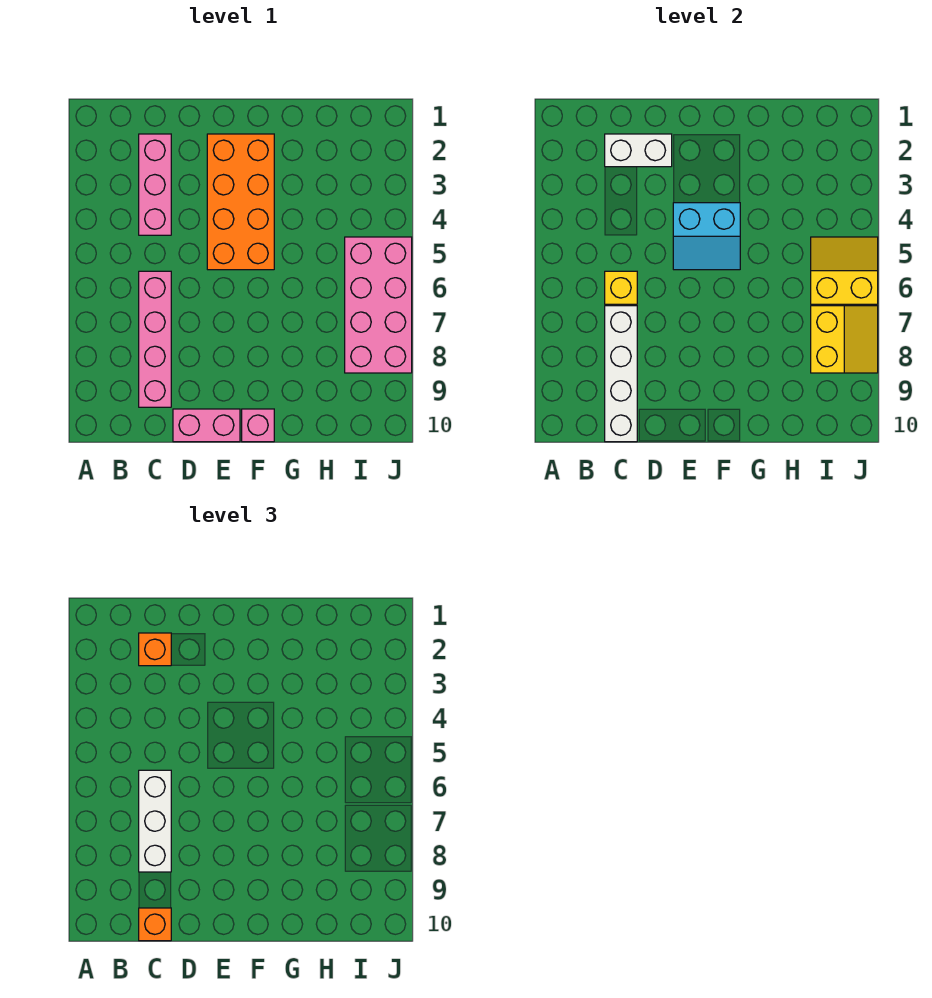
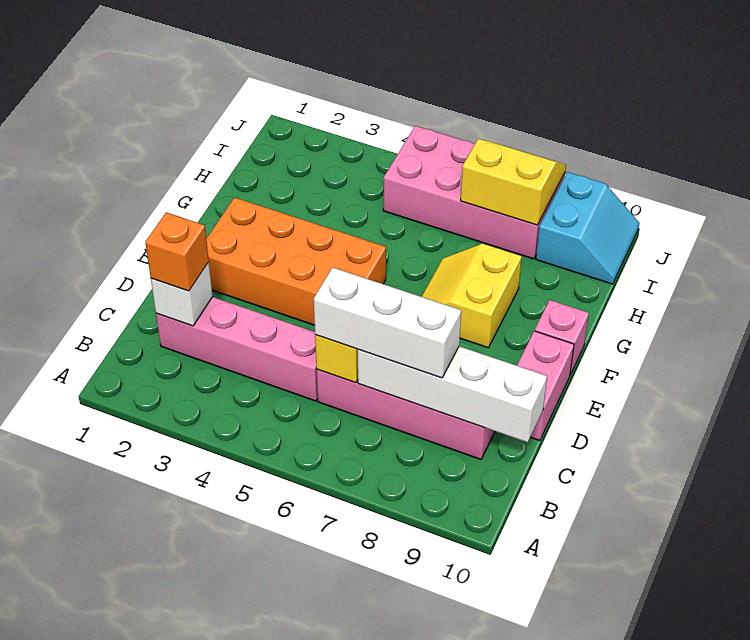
pink brick C2:C4 level 1 -> pink brick C2:C5 level 1
white brick C2:D2 level 2 -> white brick C2 level 2
orange brick C10 level 3 -> none
cyan slope E4:F5 level 2 top 4 -> cyan slope I9:J10 level 1 top 9
yellow slope I5:J6 level 2 top 6 -> yellow slope F7:G8 level 1 top 8

